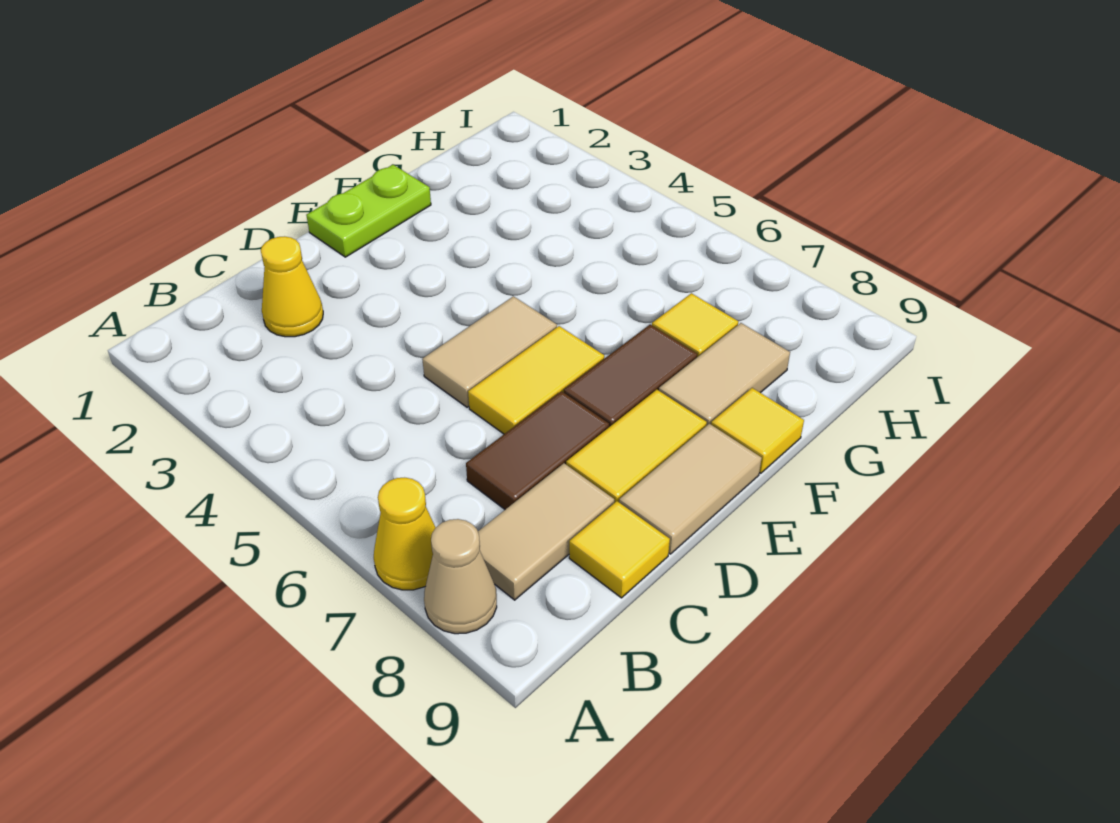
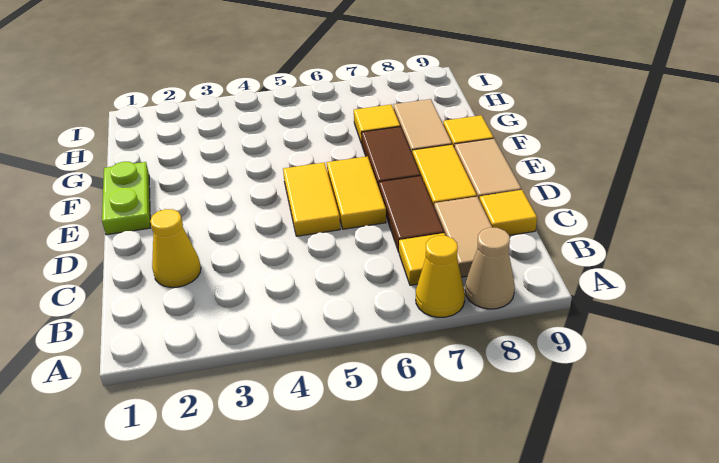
none -> yellow tile B7 level 1
tan tile D5:E5 level 1 -> yellow tile D5:E5 level 1

